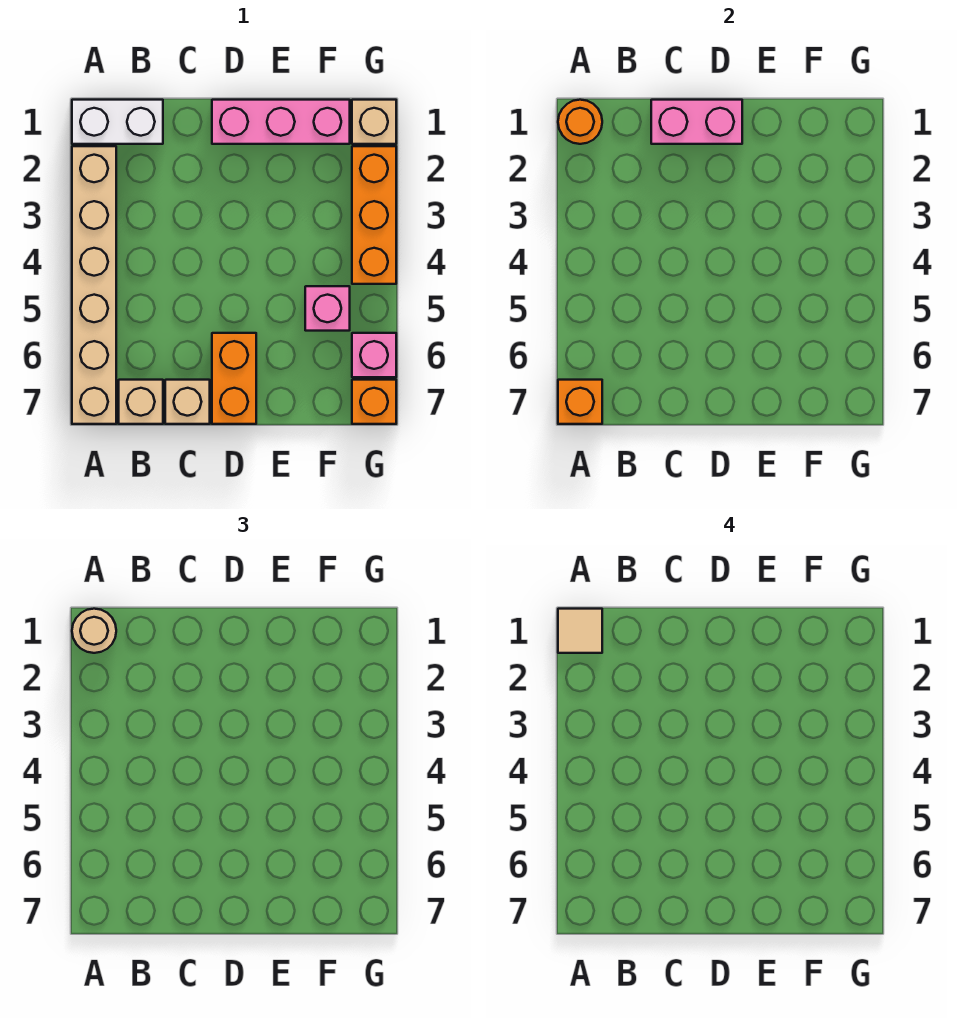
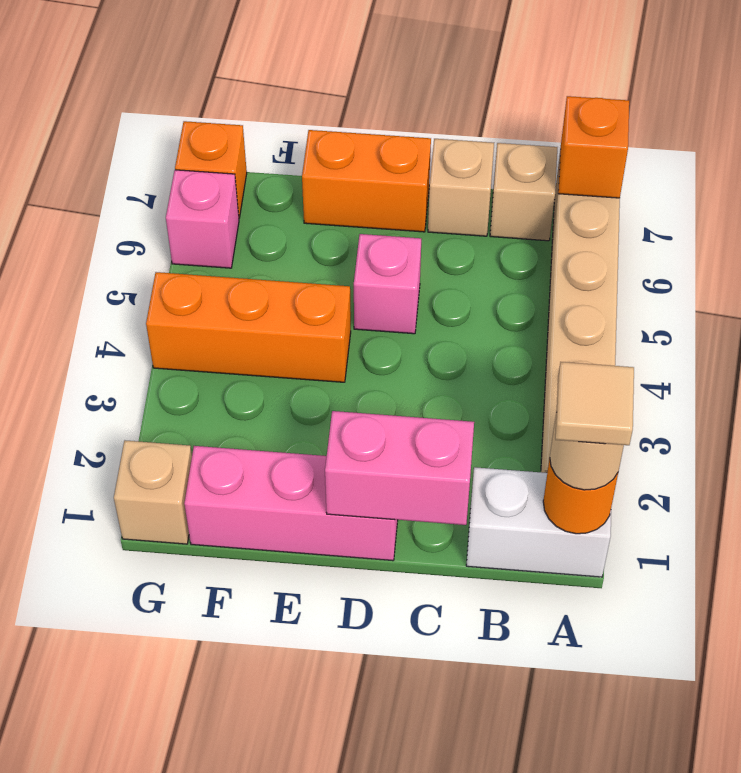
orange brick D6:D7 level 1 -> orange brick D7:E7 level 1
pink brick F5 level 1 -> pink brick D5 level 1
orange brick G2:G4 level 1 -> orange brick E4:G4 level 1

